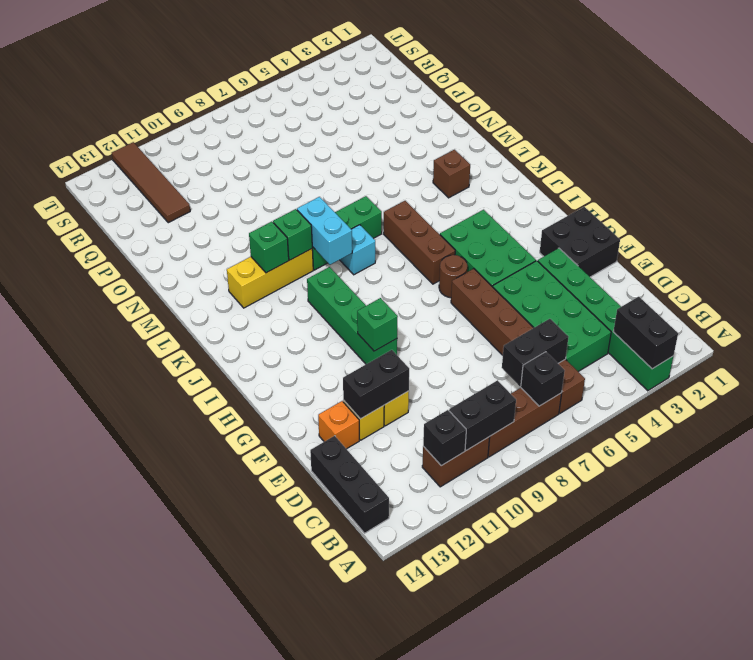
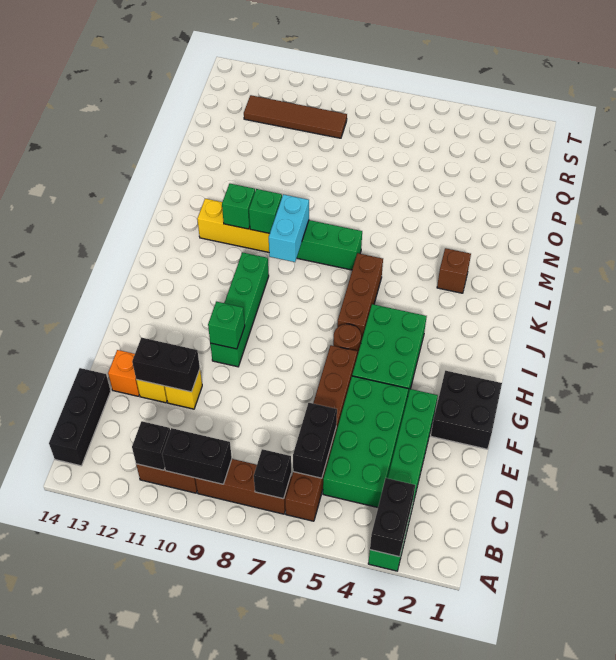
black brick C6:C7 level 2 -> black brick C6:D6 level 2
cyan brick K8 level 1 -> none
brown tile Q12:T12 level 1 -> brown tile R9:R12 level 1

